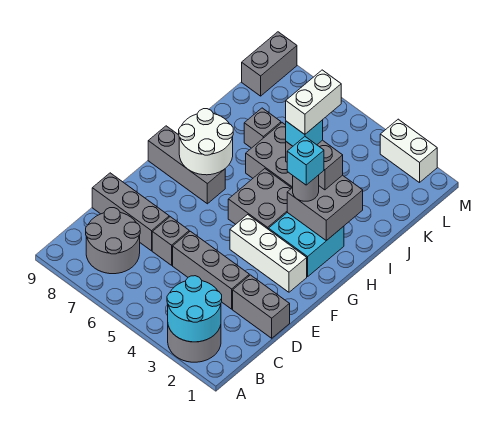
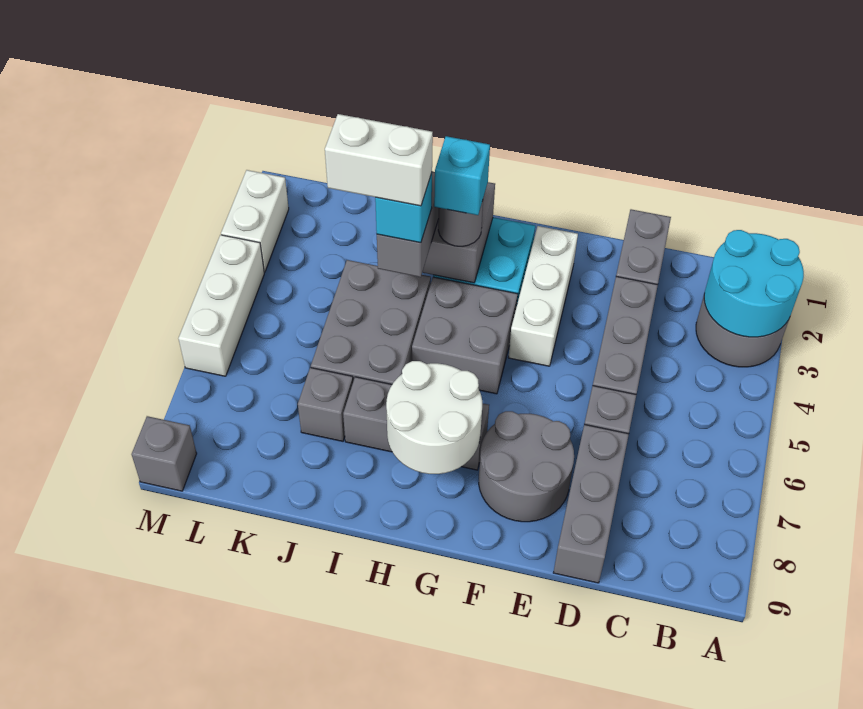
grey round brick B7:C8 level 1 -> grey round brick E7:F8 level 1
grey brick G7:G9 level 1 -> grey brick G7:I7 level 1
grey brick L9:M9 level 1 -> grey brick M9 level 1
none -> white brick M4:M6 level 1

